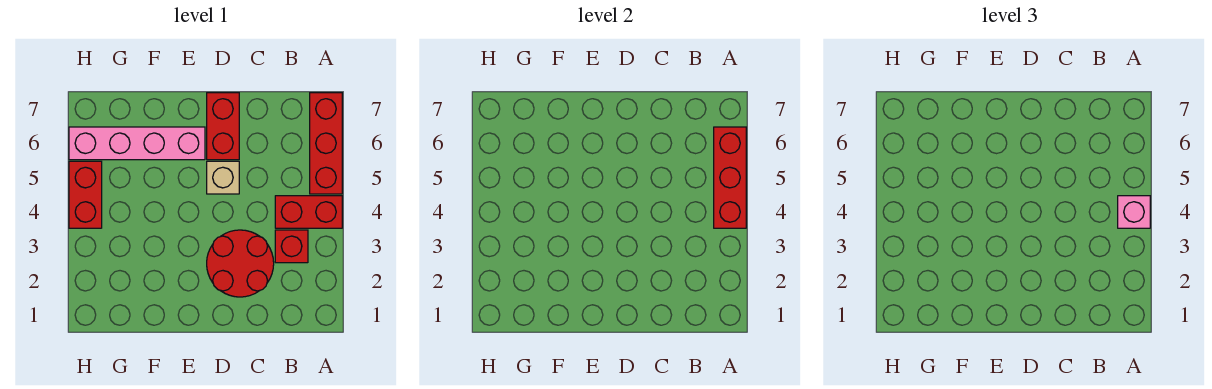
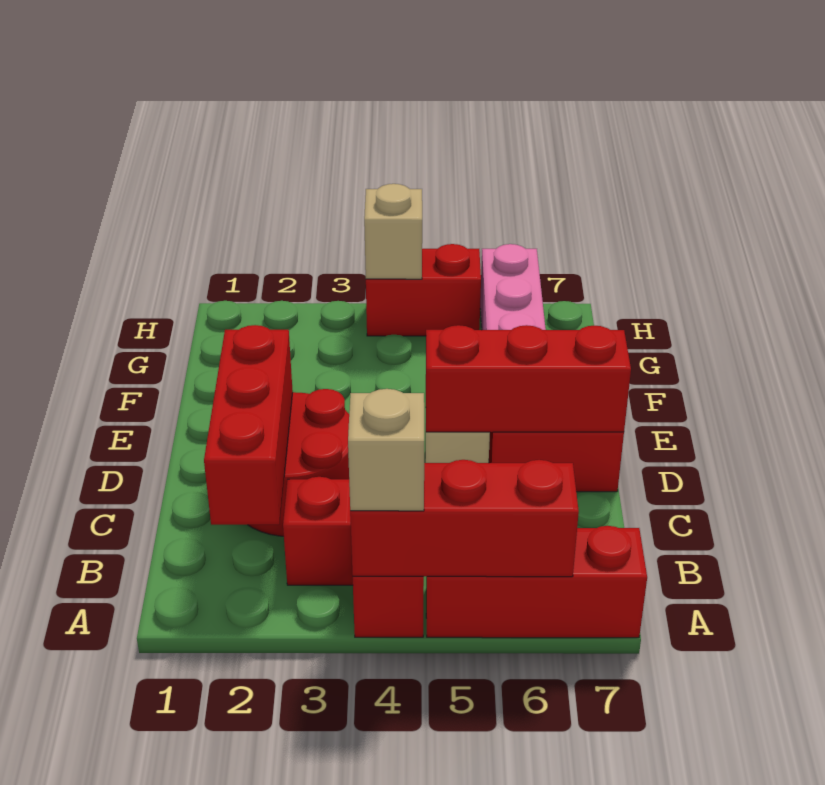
pink brick A4 level 3 -> tan brick A4 level 3
none -> red brick B2:D2 level 2
none -> red brick D5:D7 level 2
none -> tan brick H4 level 2

